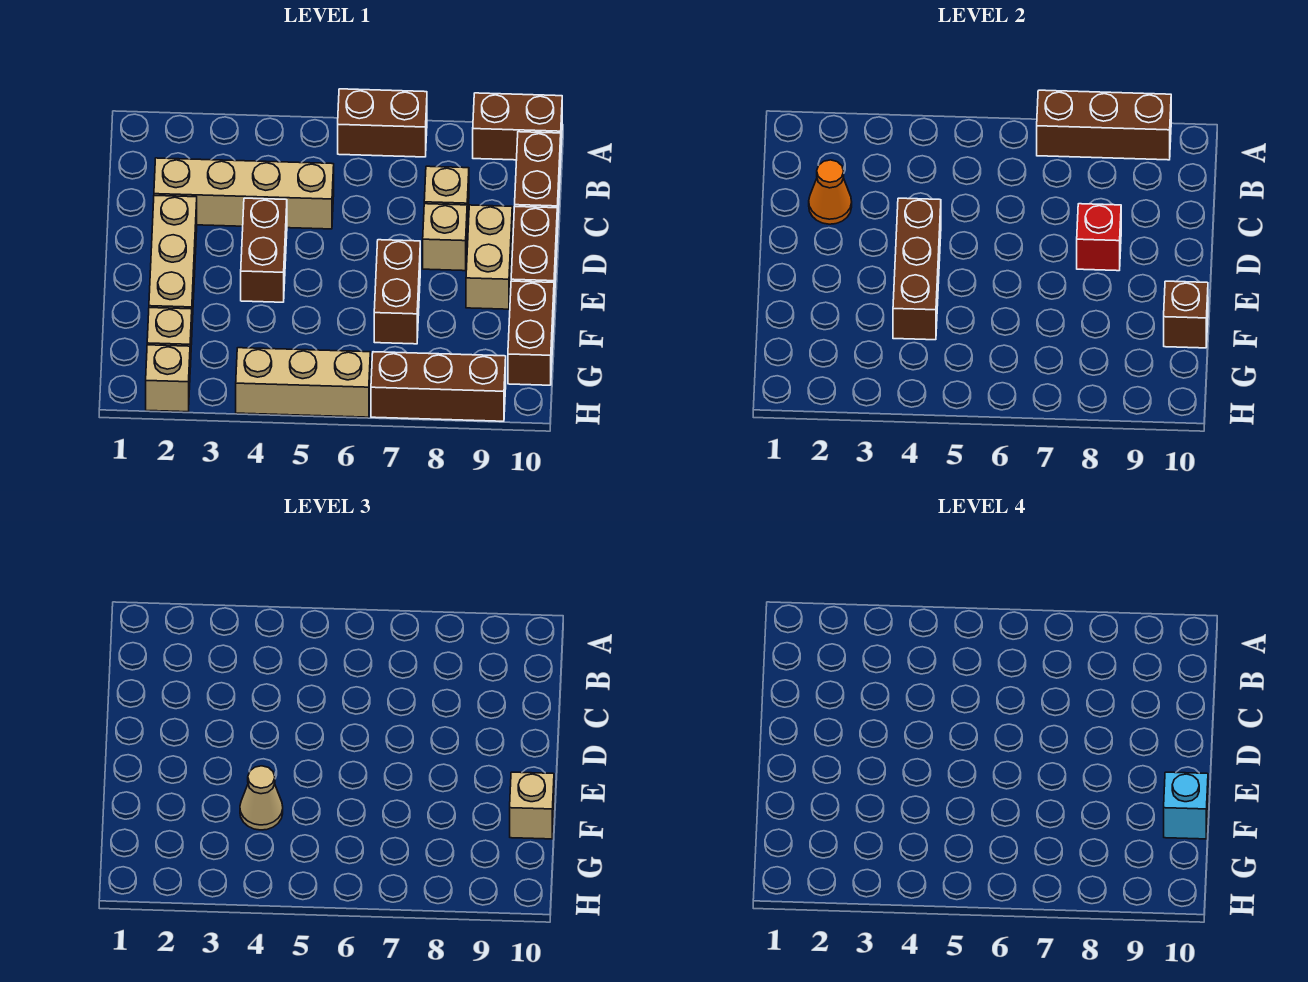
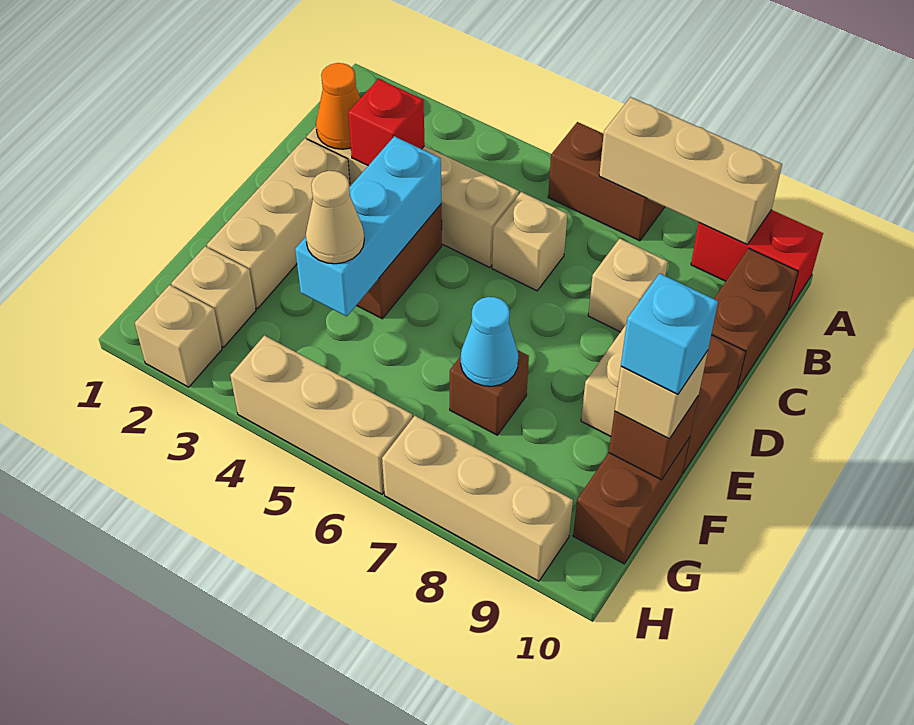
brown brick A7:A9 level 2 -> tan brick A7:A9 level 2
brown brick A9:A10 level 1 -> red brick A9:A10 level 1
brown brick D4:F4 level 2 -> cyan brick D4:F4 level 2
tan brick D8 level 1 -> tan brick C6 level 1
red brick D8 level 2 -> red brick C3 level 2
brown brick E7:F7 level 1 -> brown brick F7 level 1
none -> cyan cone F7 level 2
brown brick H7:H9 level 1 -> tan brick H7:H9 level 1

